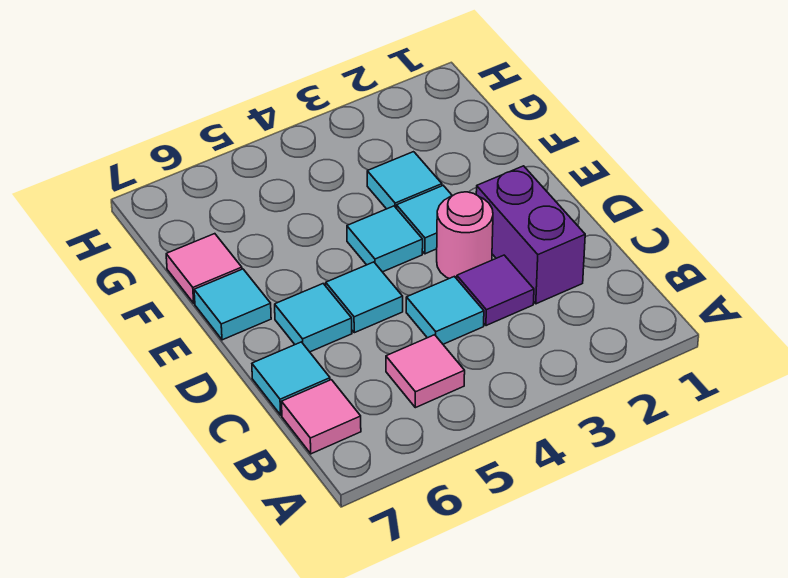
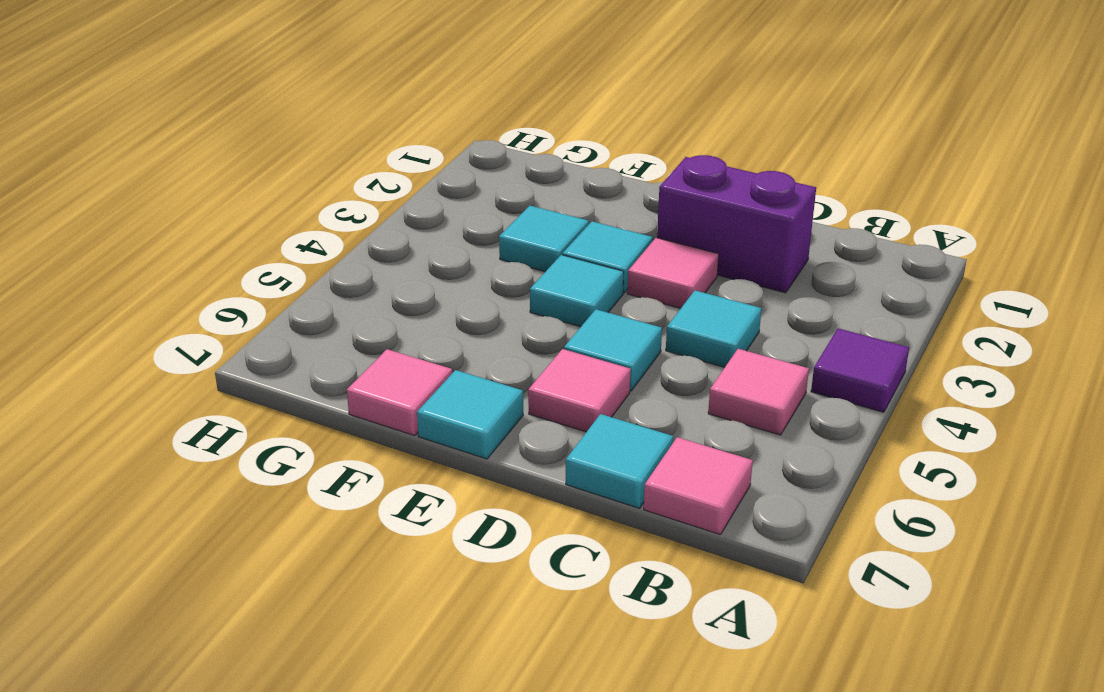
purple tile C3 level 1 -> purple tile A4 level 1
pink round brick D3 level 1 -> pink tile D3 level 1
cyan tile D6 level 1 -> pink tile D6 level 1

